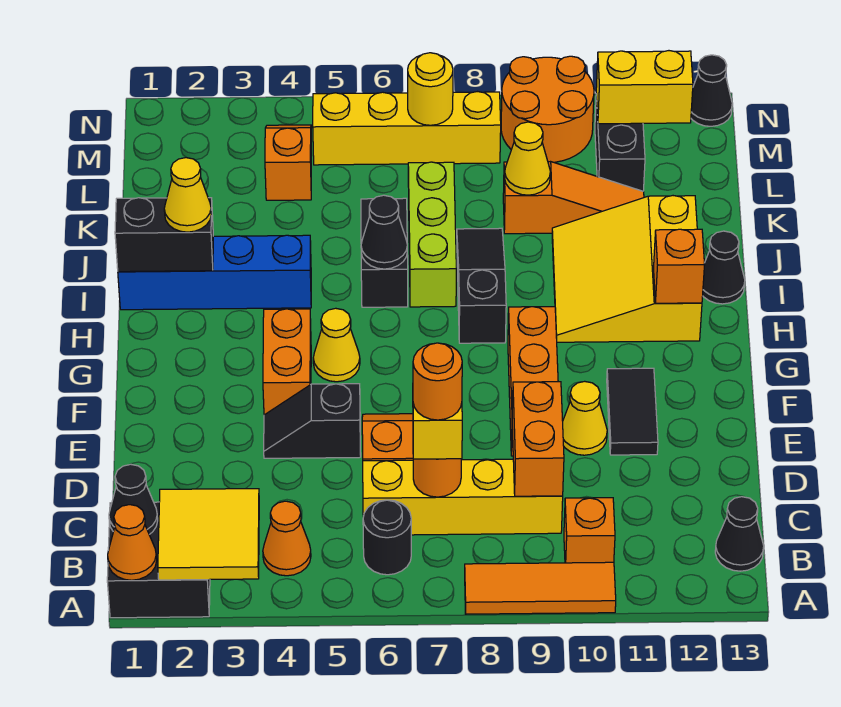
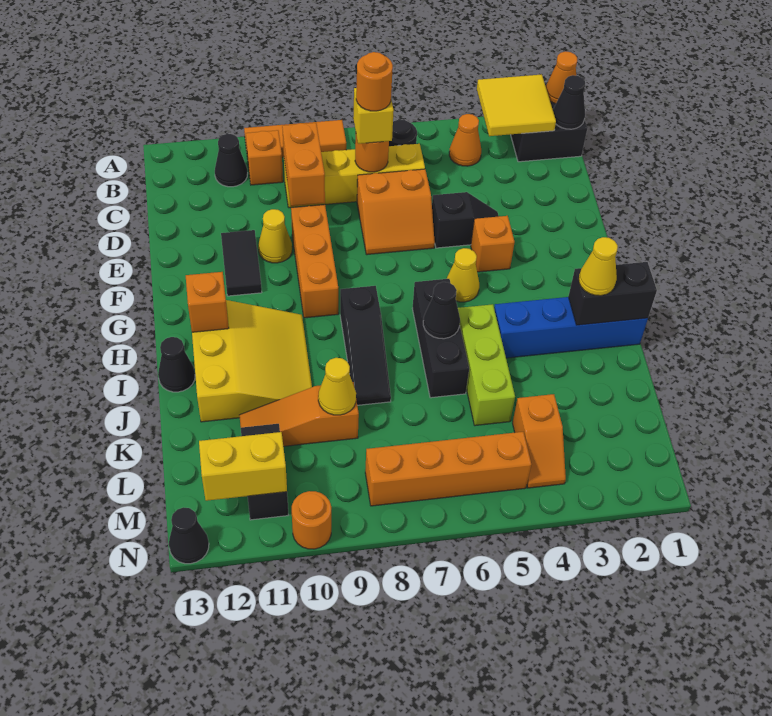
black cone B13 level 1 -> black cone B11 level 1
orange brick F4:G4 level 1 -> orange brick F4 level 1
black brick I6:J6 level 1 -> black brick H6:J6 level 1
lime brick I7:K7 level 1 -> lime brick I5:K5 level 1
yellow brick M5:M8 level 1 -> orange brick M5:M8 level 1
yellow round brick M7 level 2 -> none
orange round brick M9:N10 level 1 -> orange round brick N10 level 1

